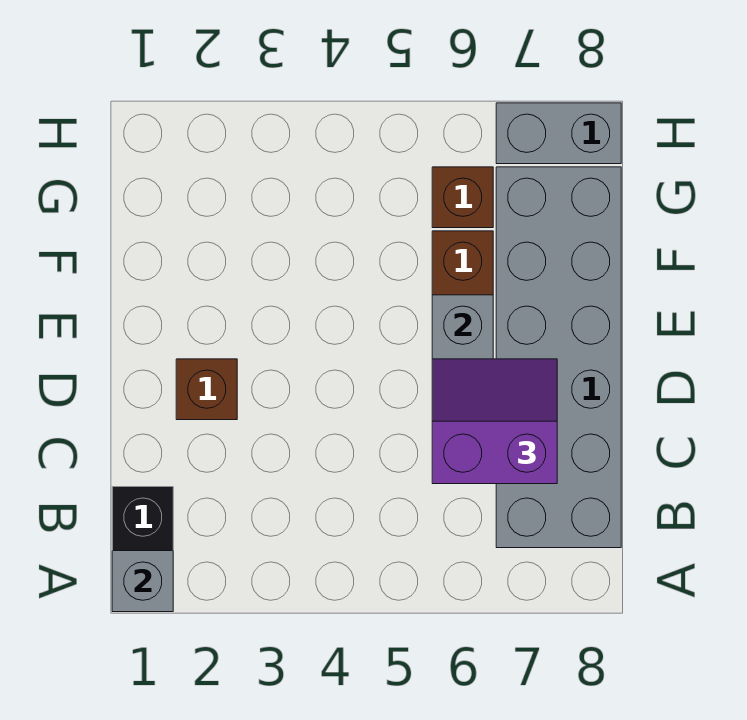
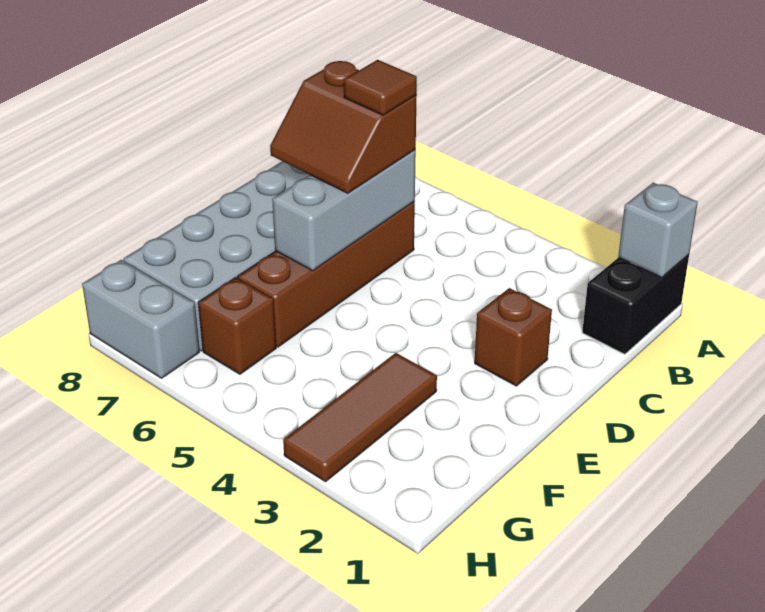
purple slope C6:D7 level 3 top C -> brown slope C6:D7 level 3 top C
none -> brown tile C6 level 4
none -> brown tile F3:H3 level 1

